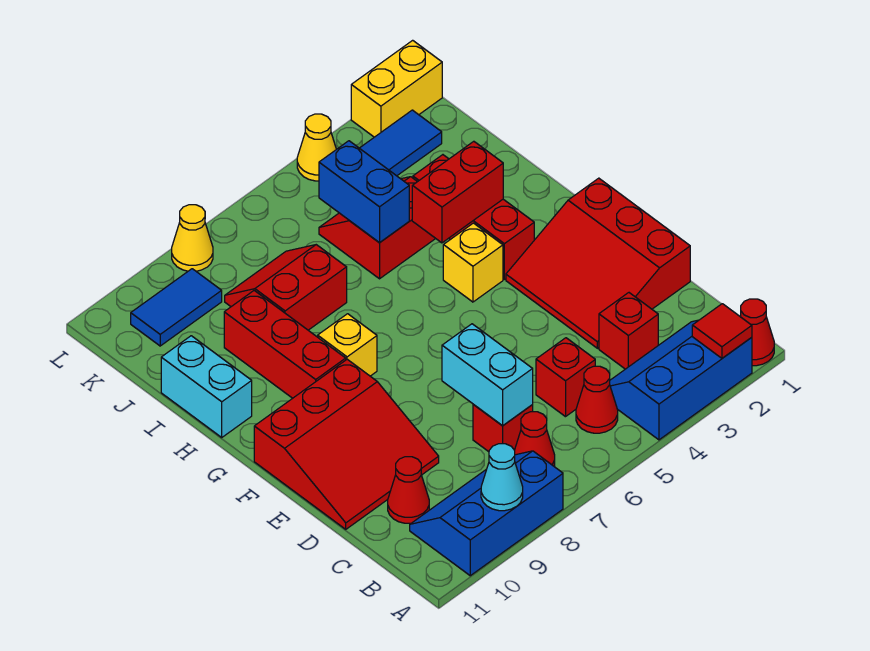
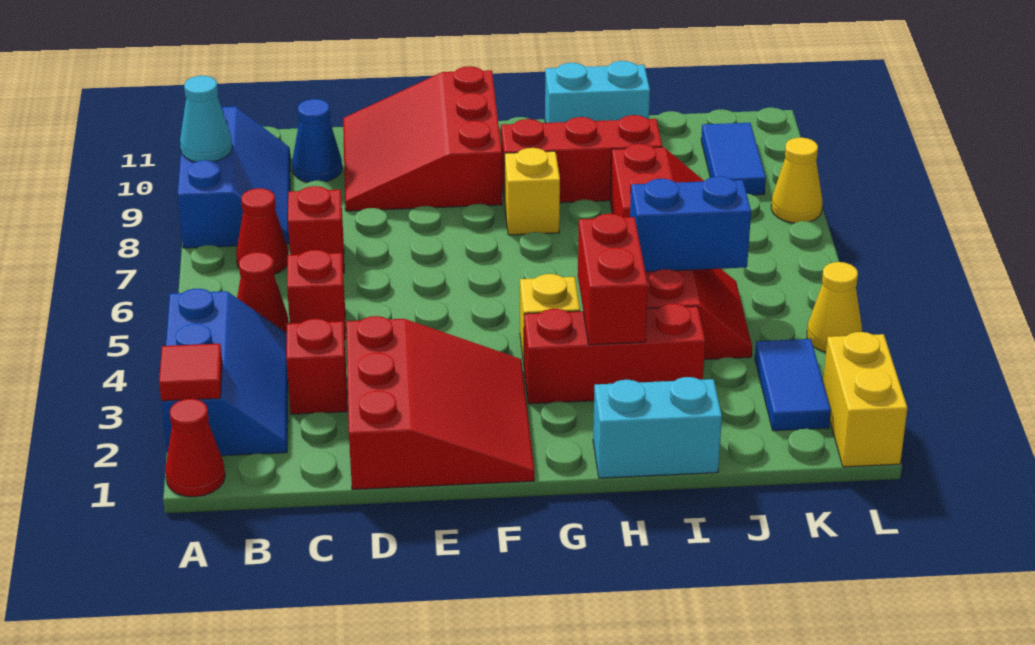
cyan brick C7:D7 level 2 -> cyan brick H1:I1 level 1
red cone C10 level 1 -> blue cone C10 level 1
red slope D1:F3 level 1 top 1 -> red slope D1:F3 level 1 top D

